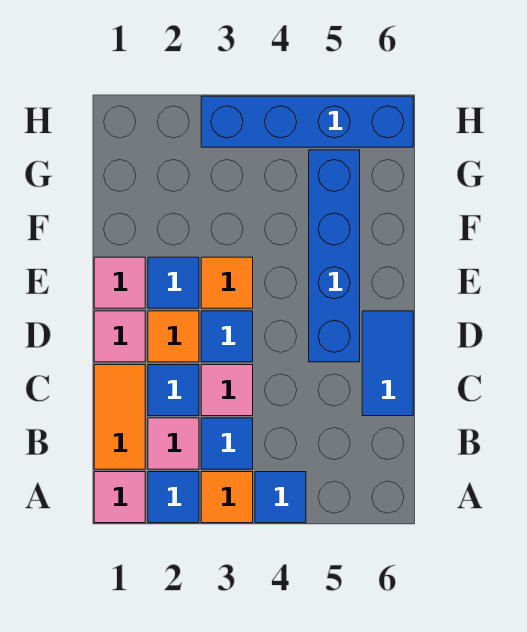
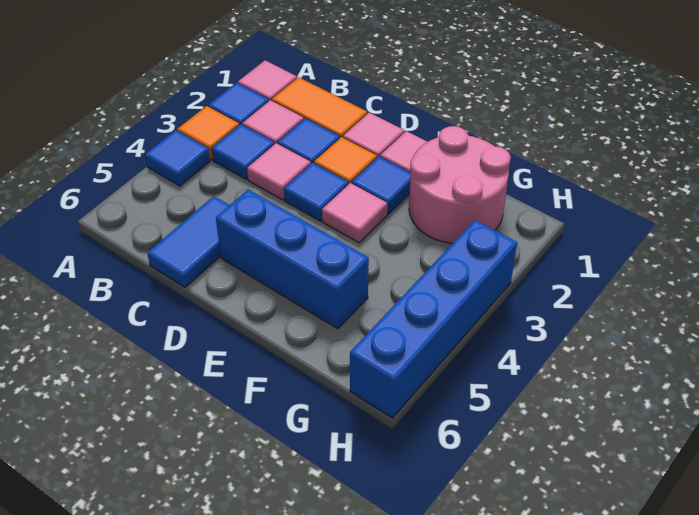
blue tile C6:D6 level 1 -> blue tile C5:C6 level 1
blue brick D5:G5 level 1 -> blue brick D5:F5 level 1
orange tile E3 level 1 -> pink tile E3 level 1
none -> pink round brick F1:G2 level 1

